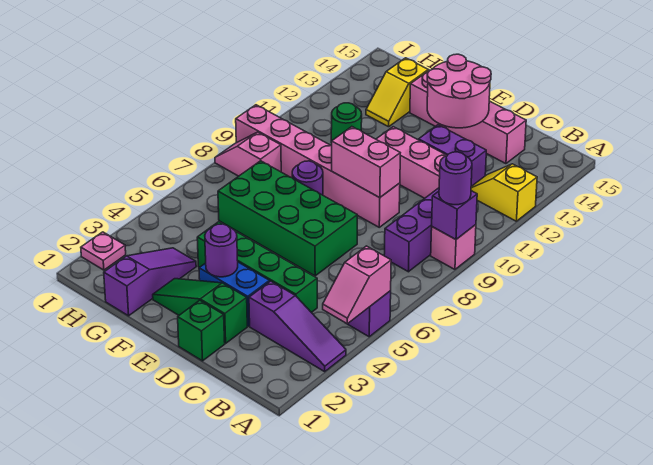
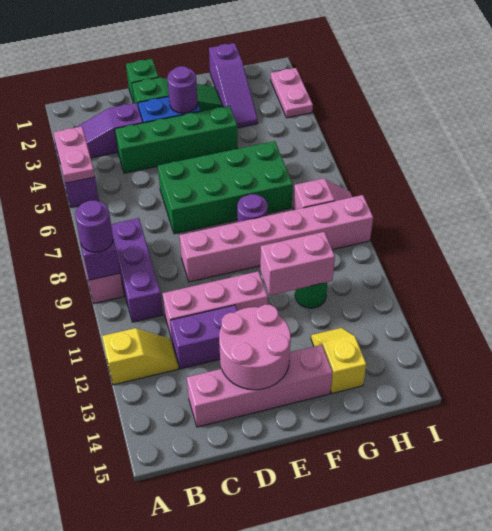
pink slope A4:A5 level 2 top 5 -> pink plate A4:A5 level 2
pink brick D9:E9 level 2 -> pink brick F11:G11 level 2
pink plate I2 level 1 -> pink plate I2:I3 level 1

